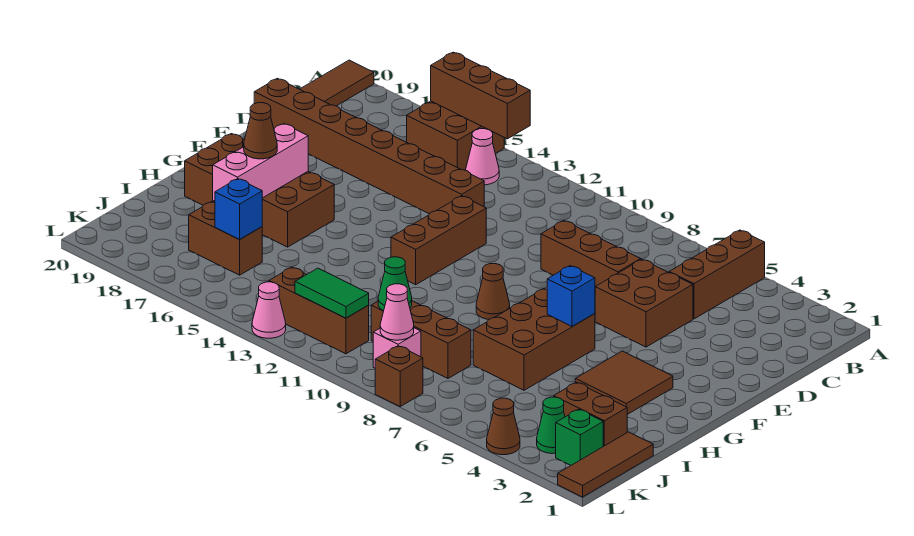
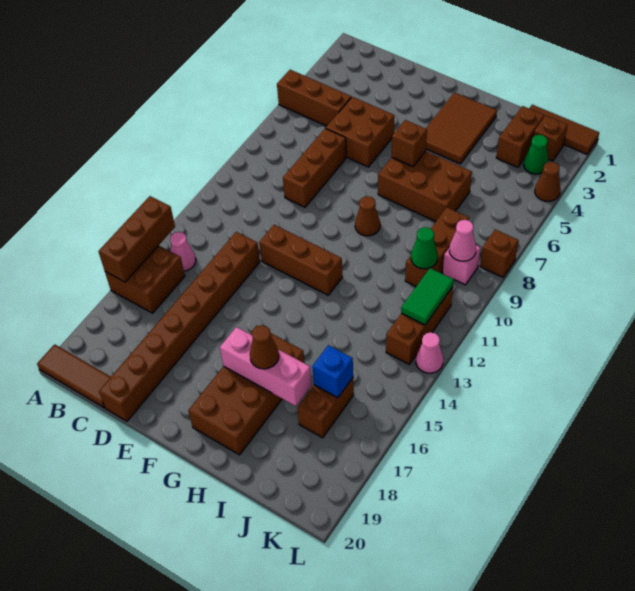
brown tile G3:H4 level 1 -> brown tile G2:H4 level 1
blue brick G6 level 2 -> brown brick G6 level 2
green brick K2 level 1 -> brown brick K2 level 1

